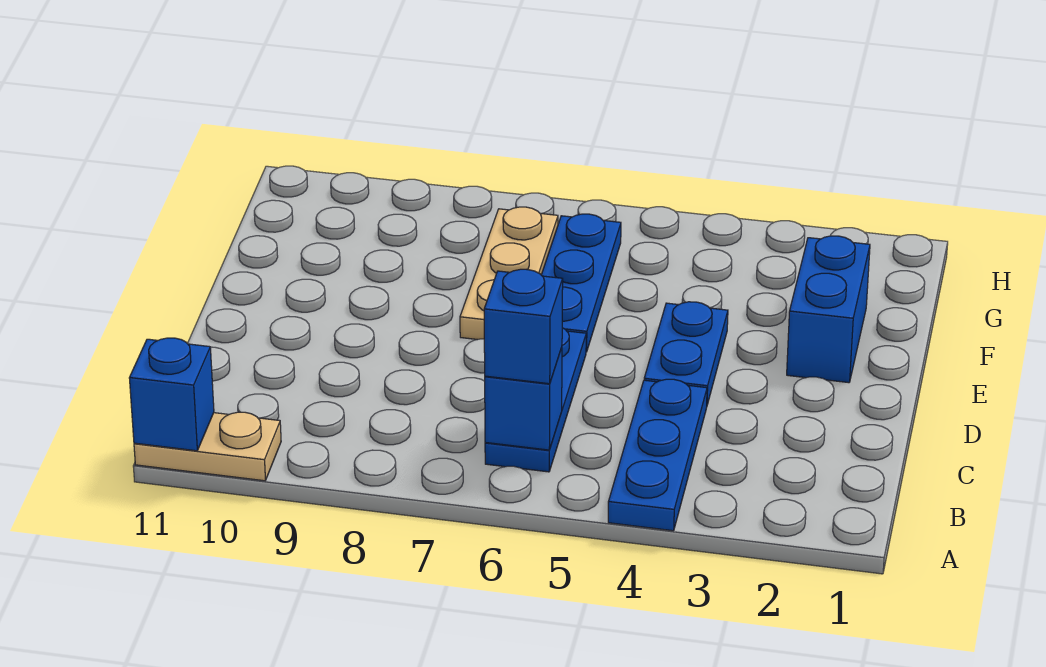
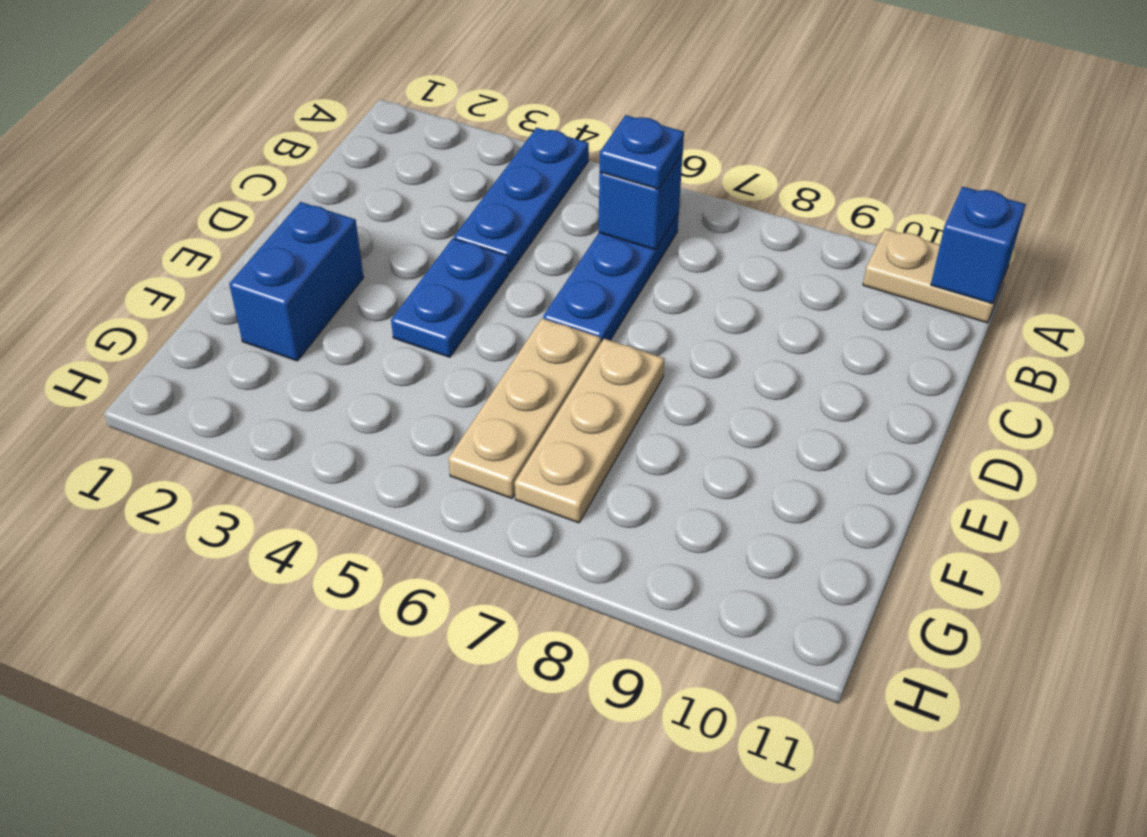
blue brick B6 level 3 -> blue plate B6 level 3
blue plate E6:G6 level 1 -> tan plate E6:G6 level 1

